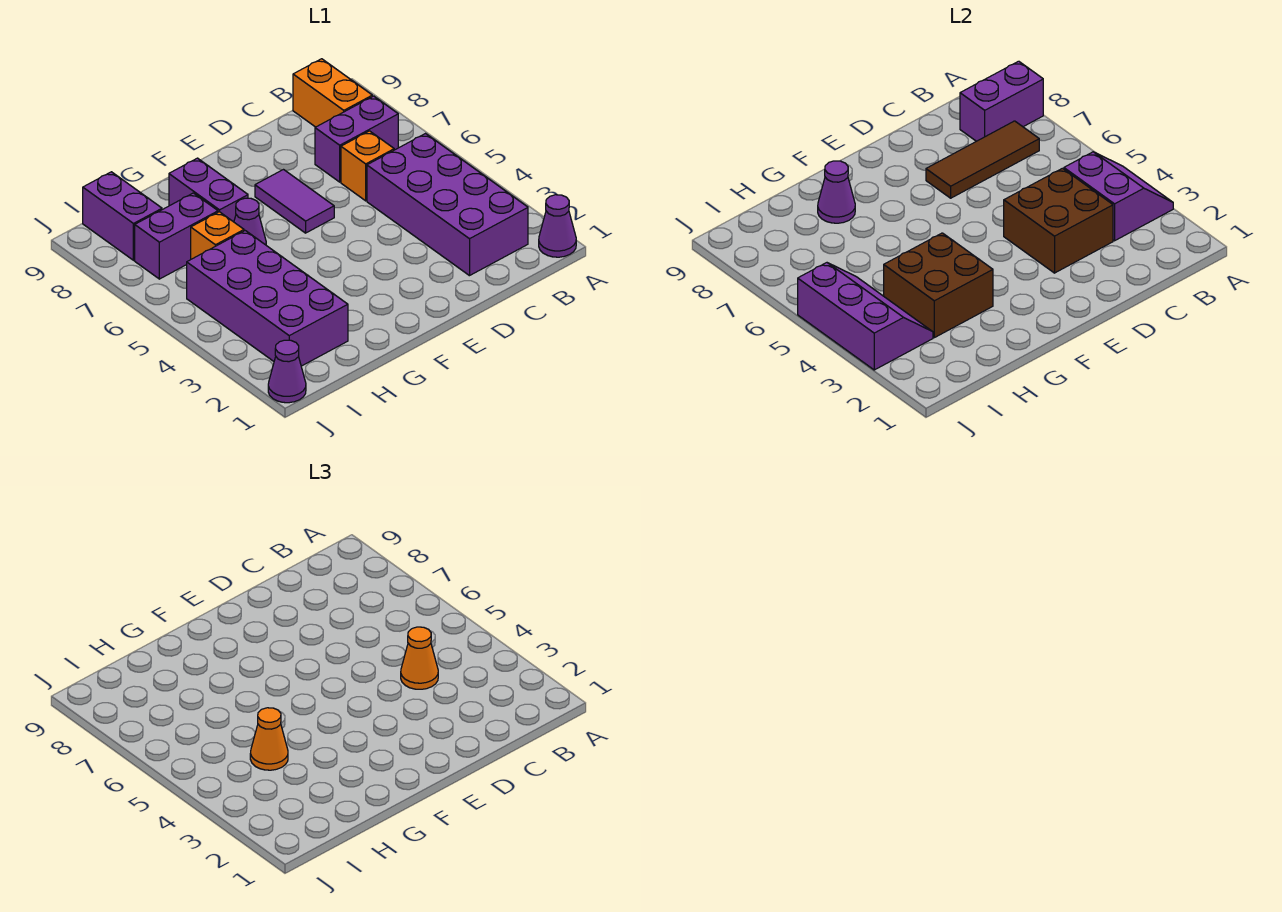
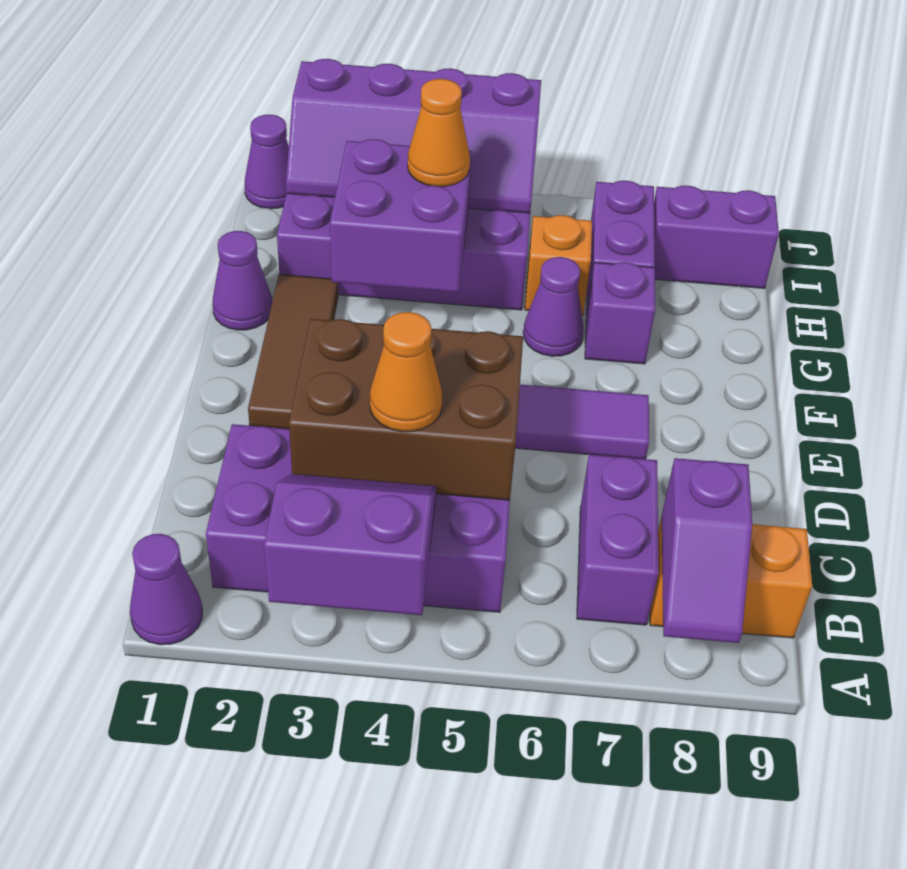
purple slope A3:B4 level 2 top B -> purple slope A3:B4 level 2 top A
purple brick A8:B8 level 2 -> purple slope A8:B8 level 2 top B
brown tile B7:D7 level 2 -> brown tile E2:G2 level 1
brown brick C3:D4 level 2 -> brown brick C3:D5 level 2
orange brick C6 level 1 -> none
brown brick G3:H4 level 2 -> purple brick G3:H4 level 2
purple brick G7:G8 level 1 -> purple brick G7 level 1
purple cone G8 level 2 -> purple cone G1 level 1
purple slope I3:J5 level 2 top J -> purple slope I2:J5 level 2 top J

